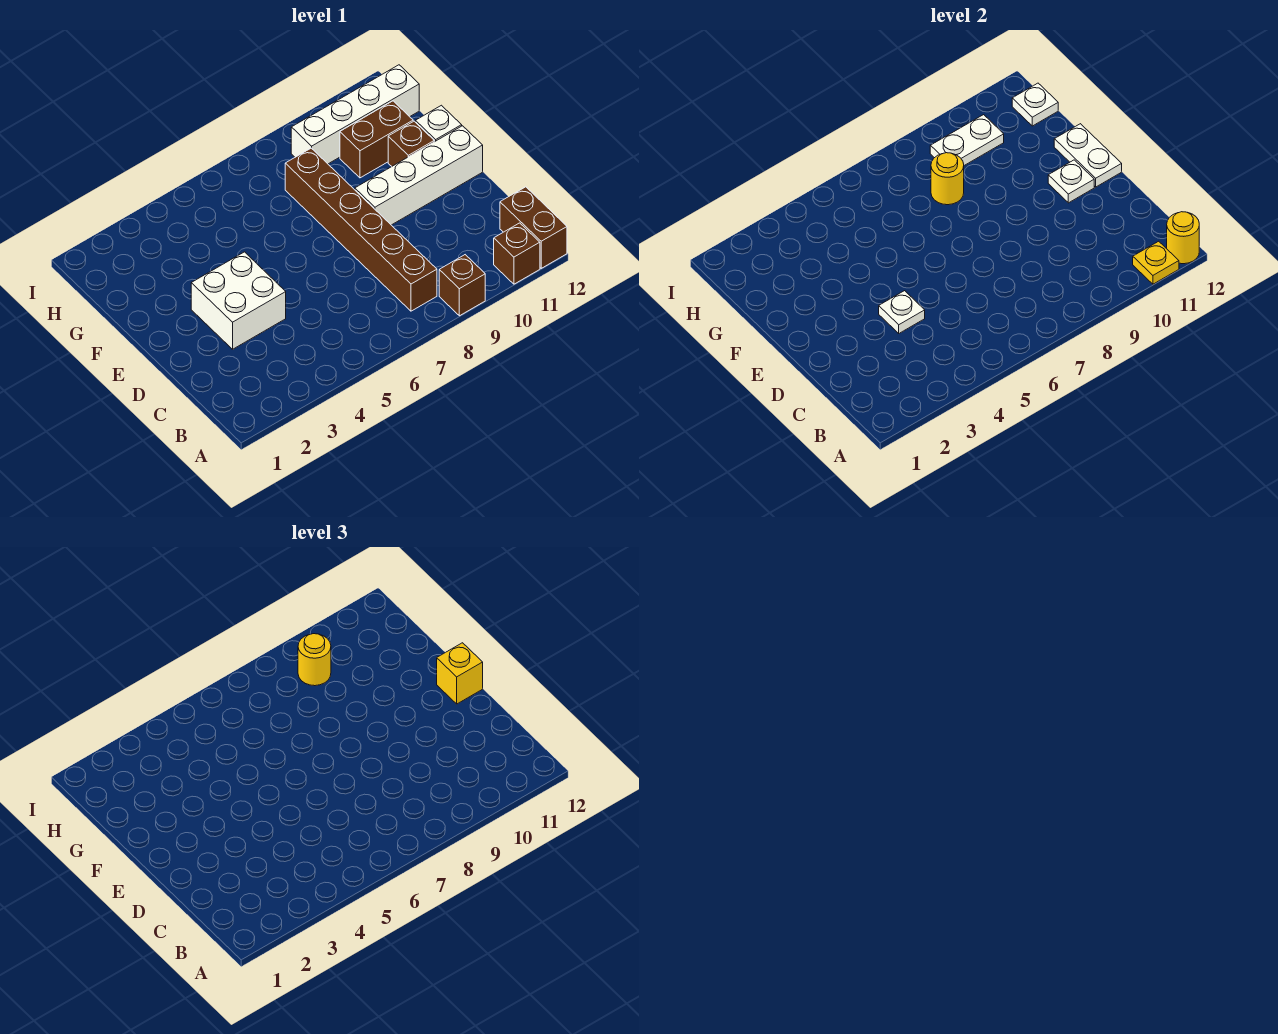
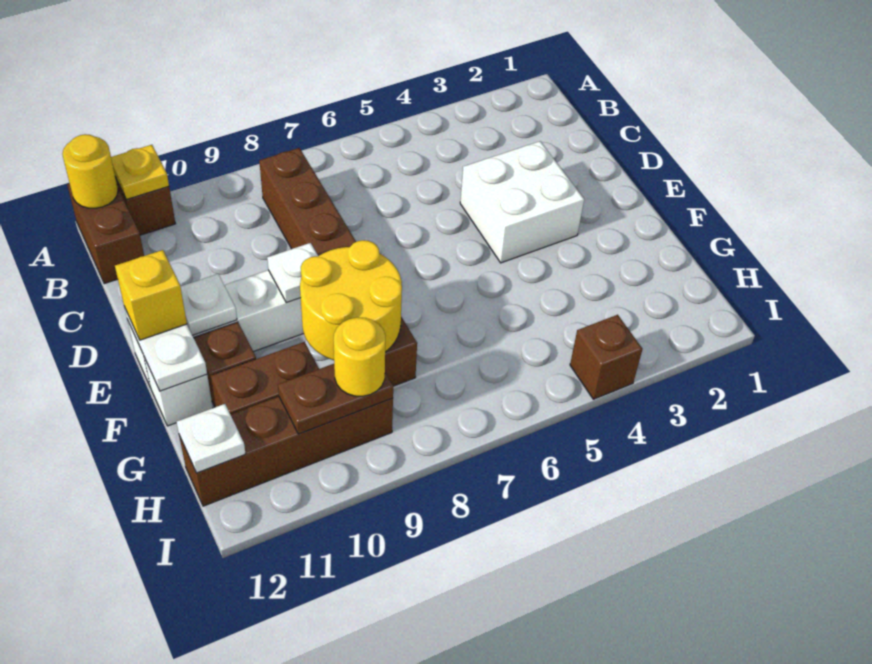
brown brick A9 level 1 -> brown brick I4 level 1
white plate D4 level 2 -> white plate E9 level 2
yellow round brick G8 level 2 -> yellow round brick F8:G9 level 2
white brick H9:H12 level 1 -> brown brick H9:H12 level 1
white plate H9:H10 level 2 -> brown plate H9:H10 level 2

